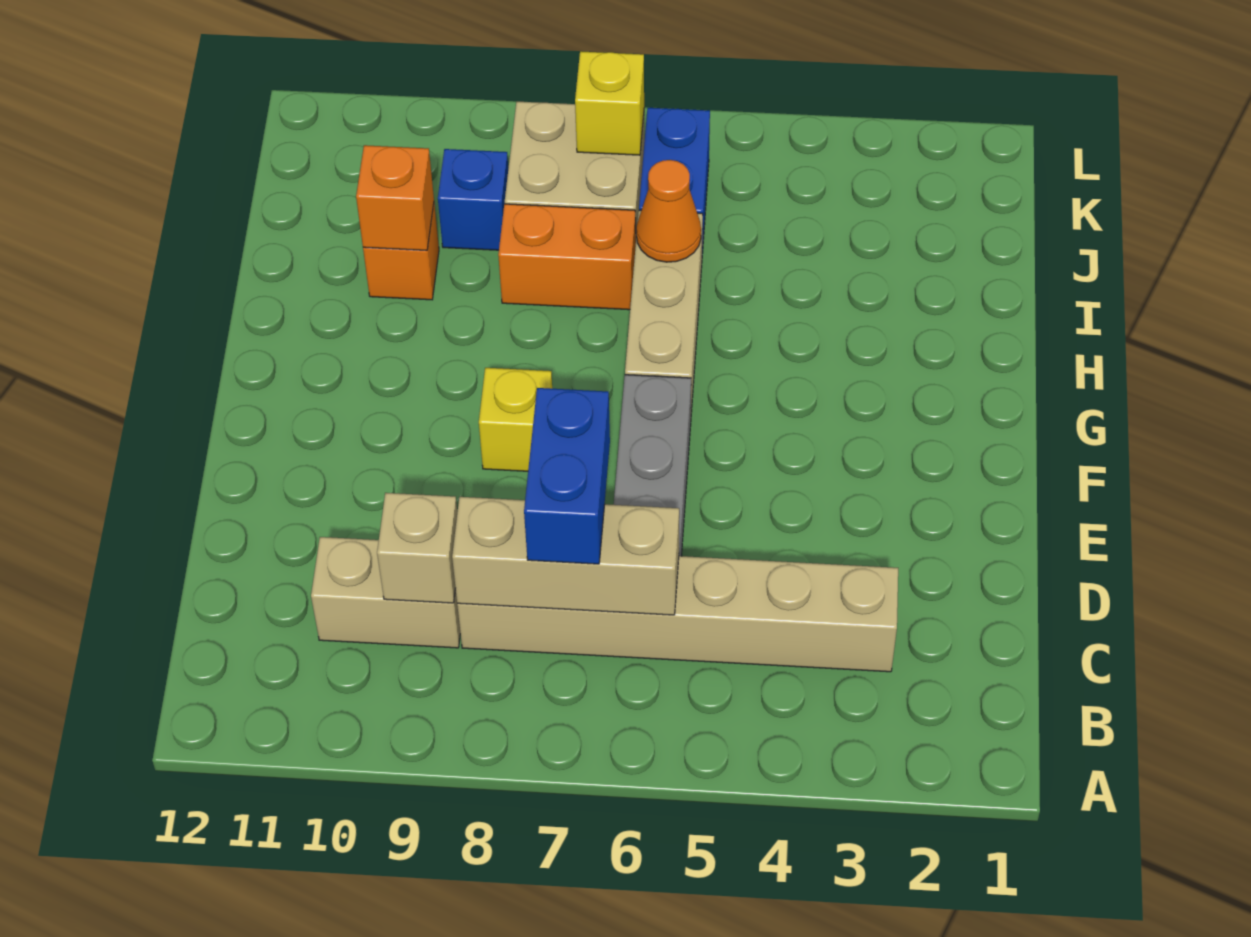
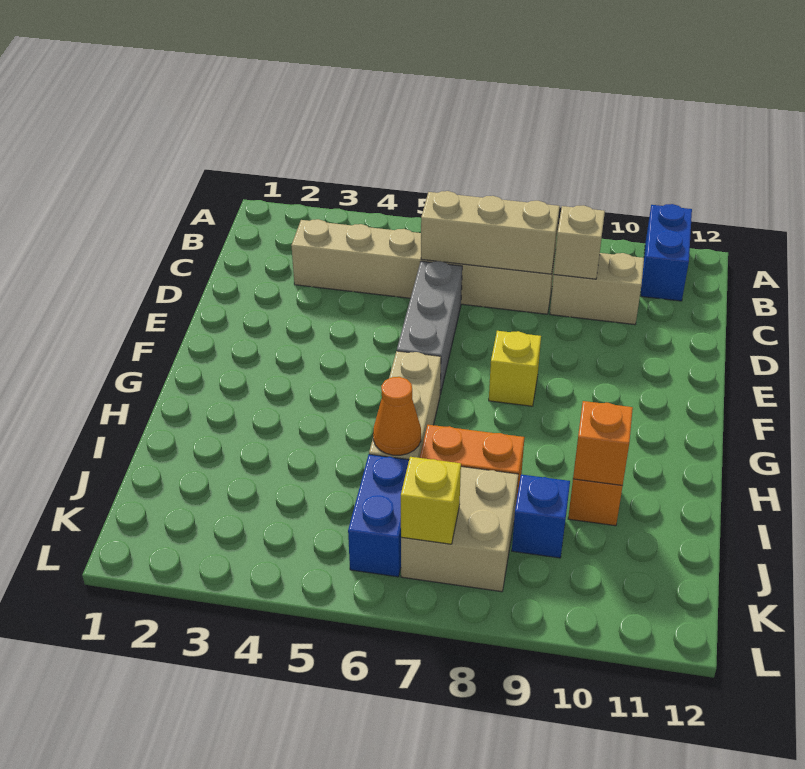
blue brick C7:D7 level 3 -> blue brick A11:B11 level 1

